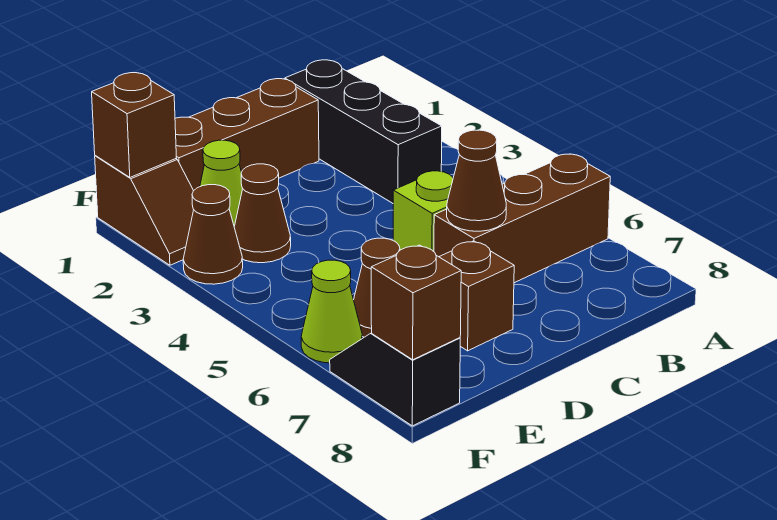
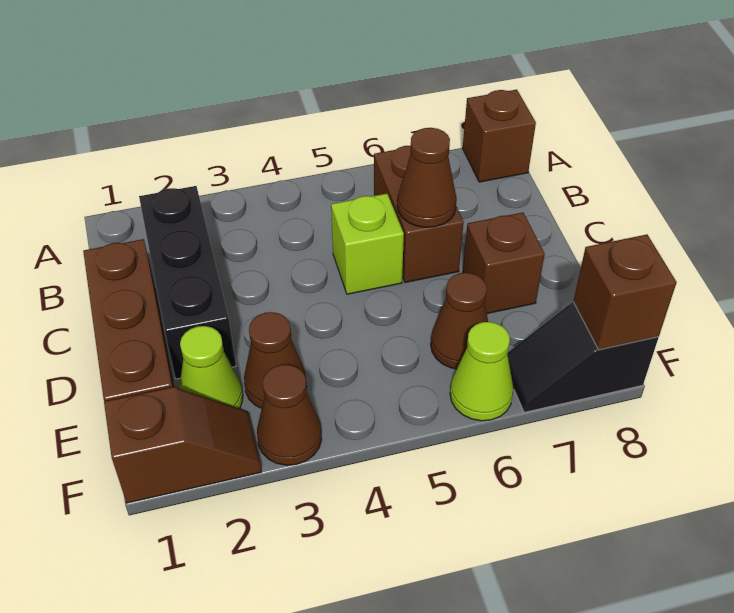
brown brick A6:C6 level 1 -> brown brick B6:C6 level 1
black brick B1:B3 level 1 -> black brick B2:D2 level 1
brown brick F1 level 2 -> brown brick A8 level 1

